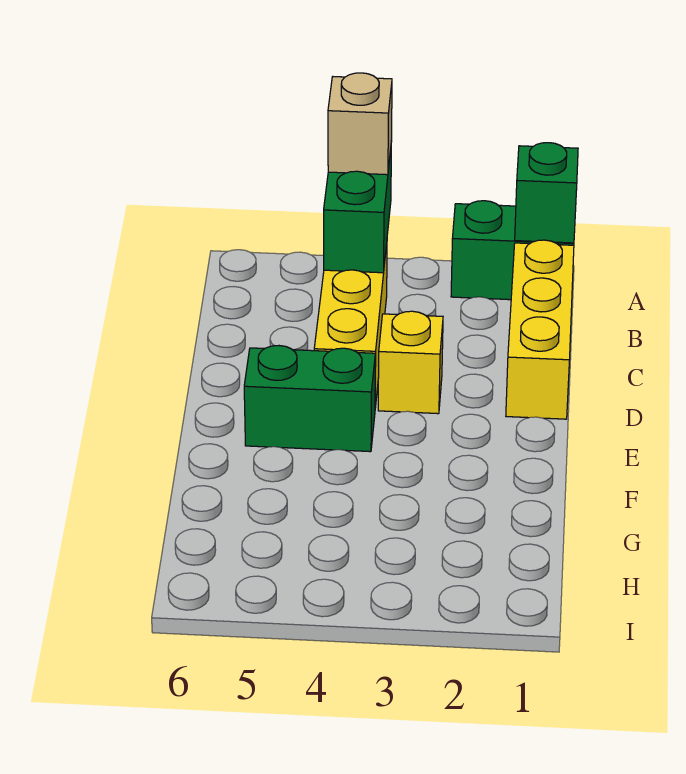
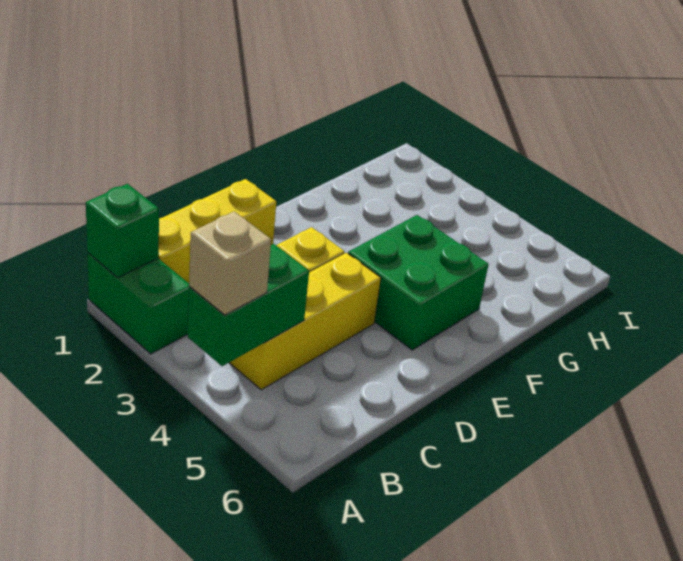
green brick E4:E5 level 1 -> green brick E4:F5 level 1

